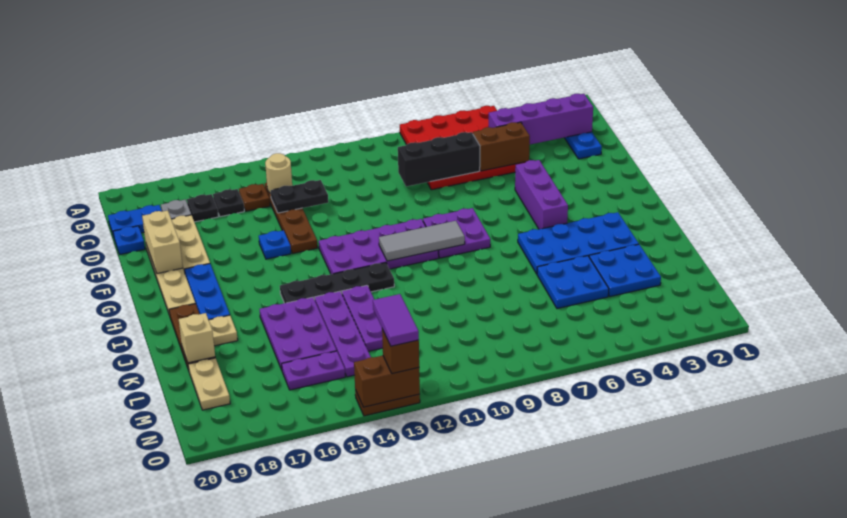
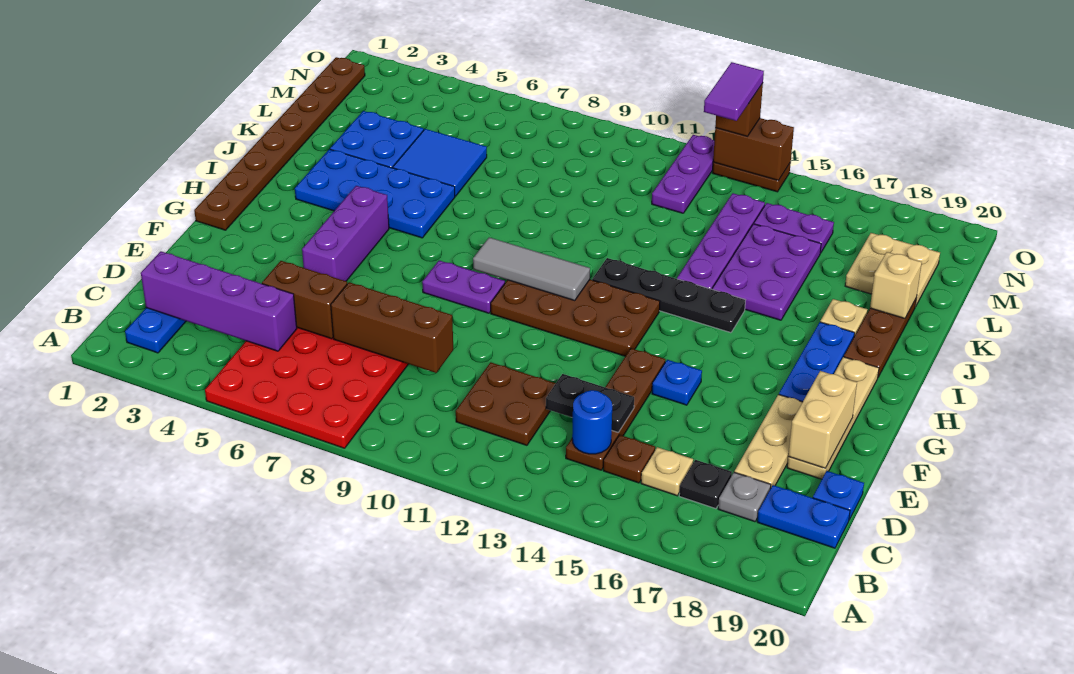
none -> brown plate C11:D12 level 1
tan round brick C14 level 2 -> blue round brick C14 level 2
black plate C16 level 1 -> tan plate C16 level 1
black brick D7:D9 level 2 -> brown brick D7:D9 level 2
none -> brown plate G1:N1 level 1
purple plate G8:H9 level 1 -> purple plate G8:G9 level 1
purple plate G10:H13 level 1 -> brown plate G10:H13 level 1
purple plate J13:L13 level 1 -> purple plate M12:O12 level 1
blue plate K5:L6 level 1 -> blue tile K5:L6 level 1
tan plate L19:M19 level 1 -> tan plate L18:M19 level 1

